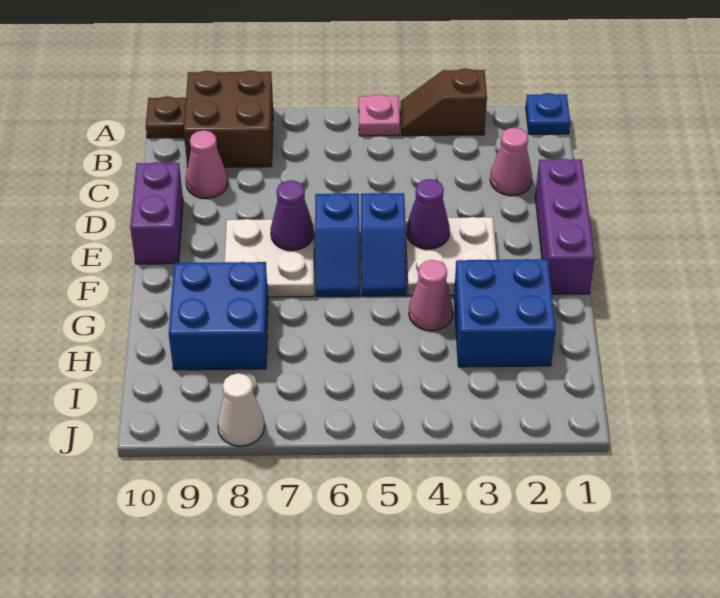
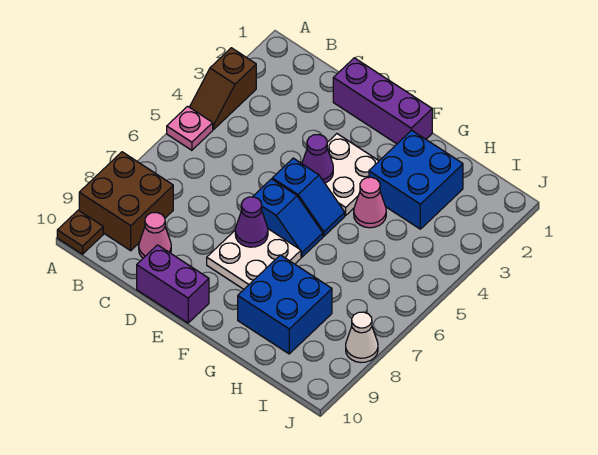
blue plate A1 level 1 -> none
pink cone C2 level 1 -> none

